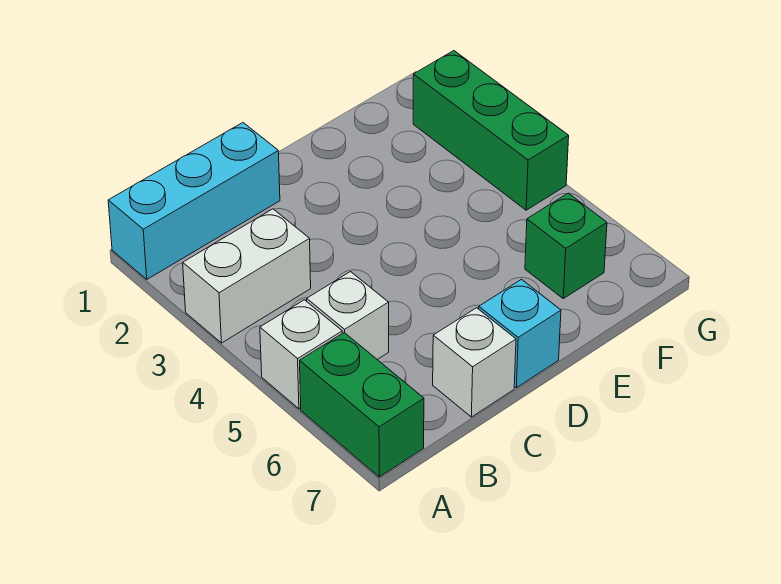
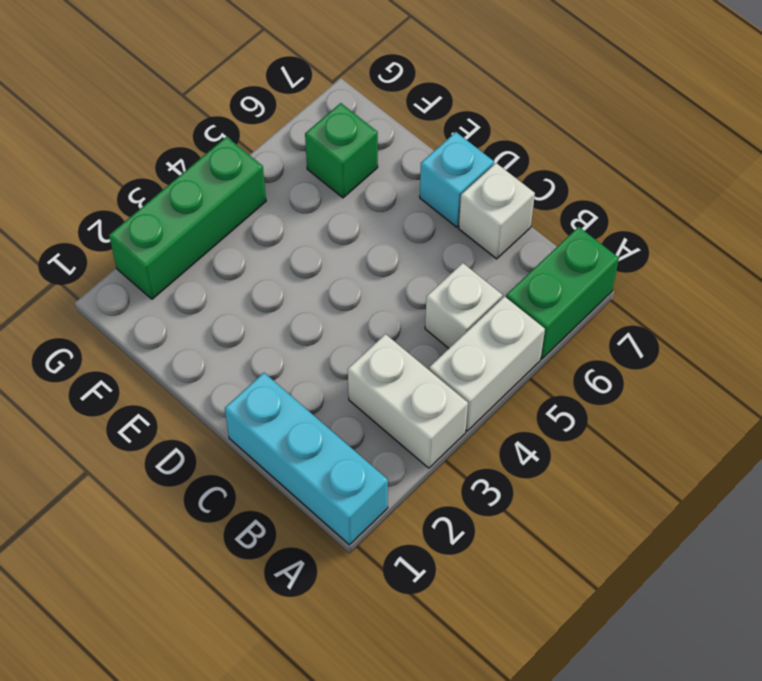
white brick A5 level 1 -> white brick A4:A5 level 1

